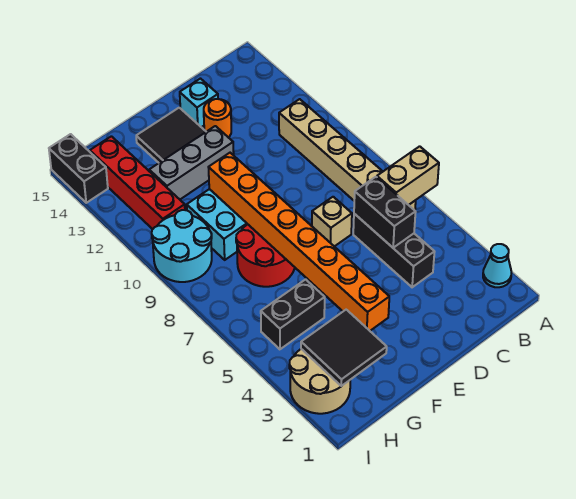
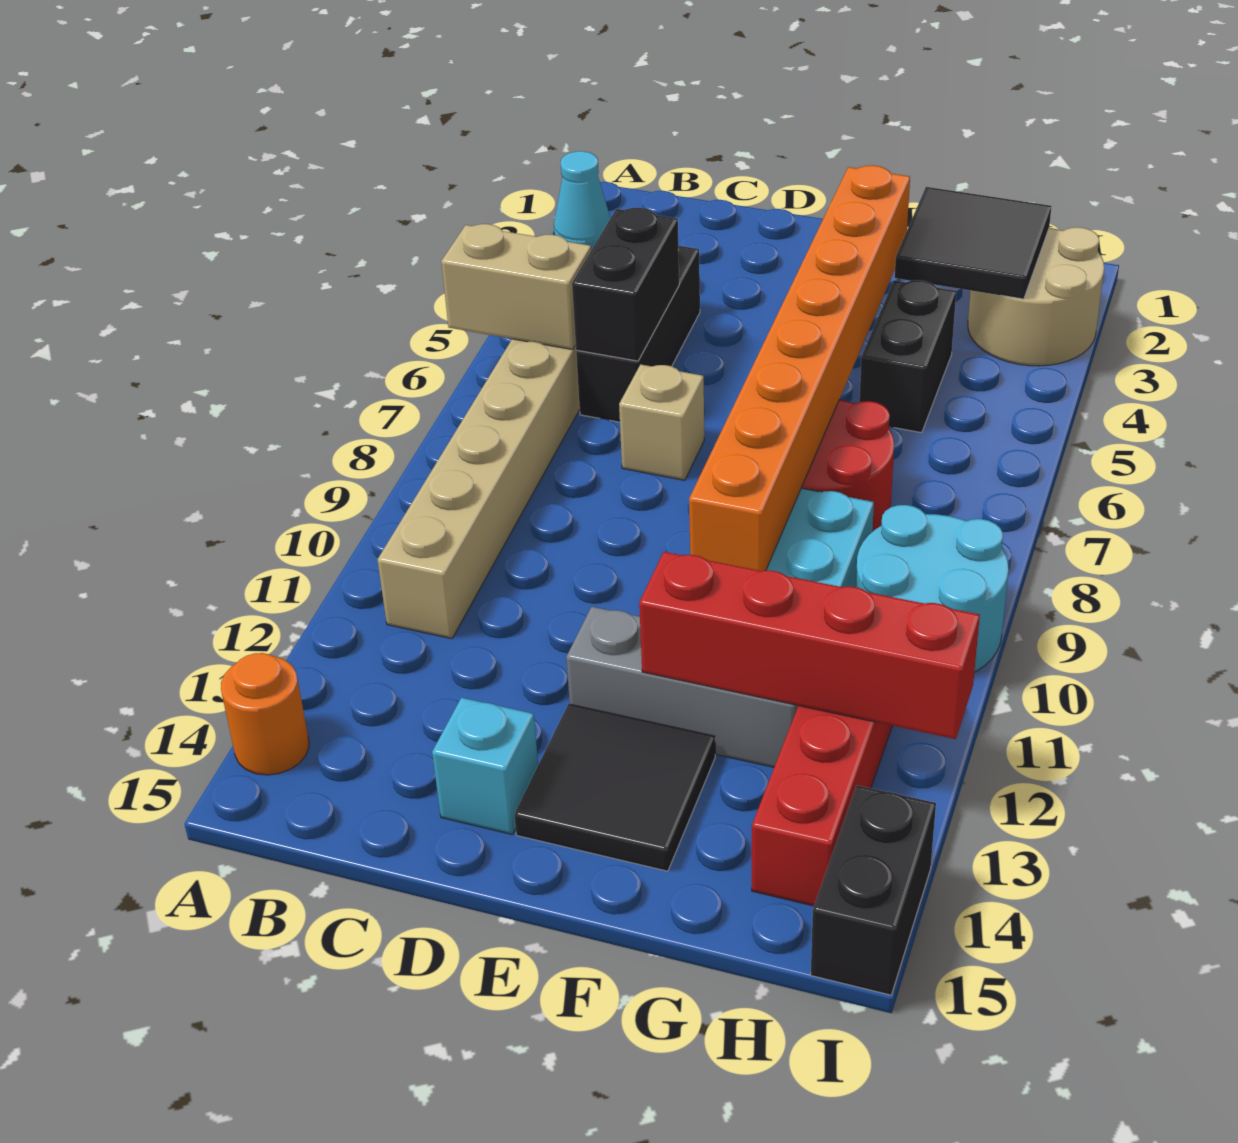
orange round brick D13 level 1 -> orange round brick A14 level 1
none -> red brick F12:I12 level 2
black brick G5:H5 level 1 -> black brick G4:G5 level 1

